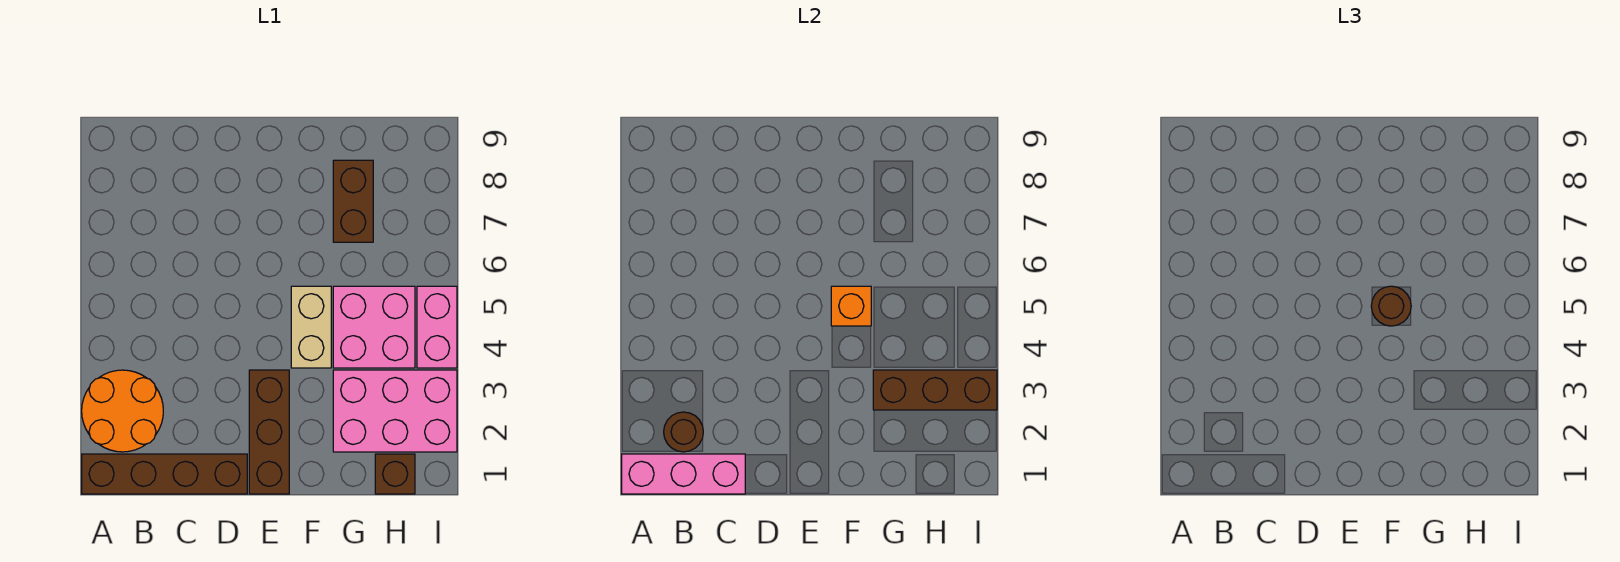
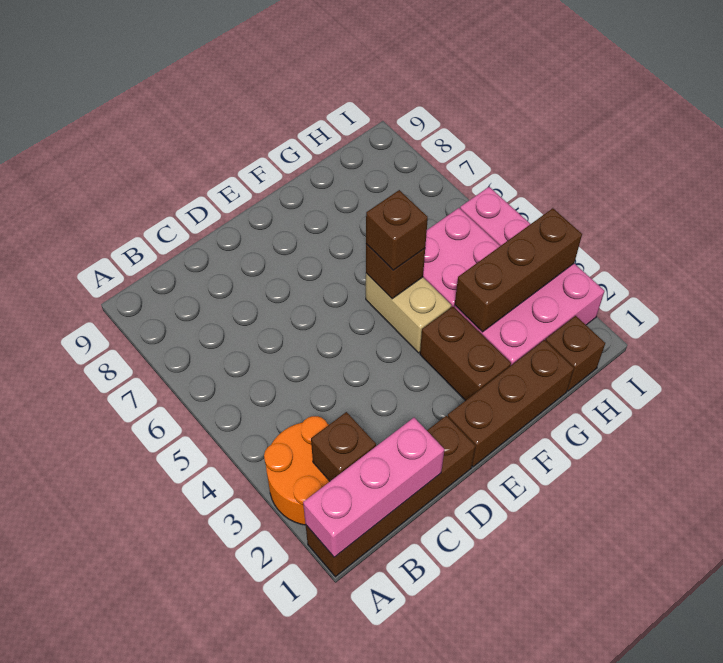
brown round brick B2 level 2 -> brown brick B2 level 2
brown brick E1:E3 level 1 -> brown brick E1:G1 level 1
orange brick F5 level 2 -> brown brick F5 level 2
brown round brick F5 level 3 -> brown brick F5 level 3
brown brick G7:G8 level 1 -> brown brick F2:F3 level 1

